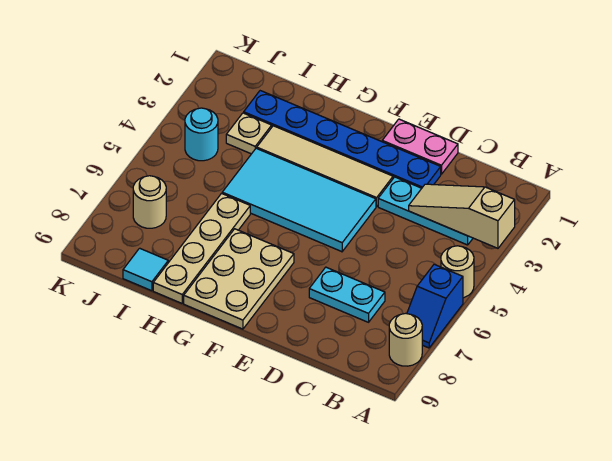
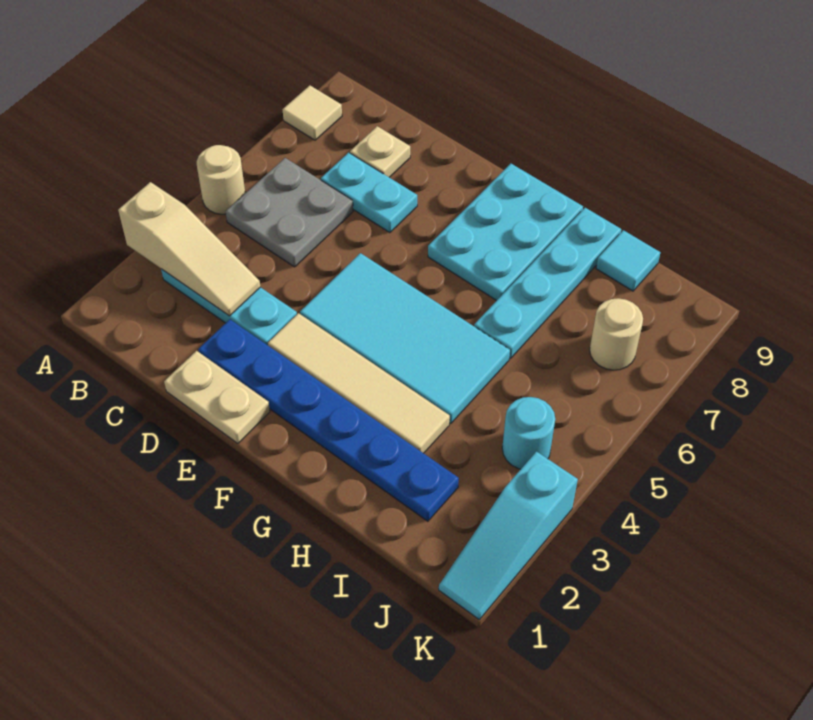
blue slope A6:A7 level 1 top 6 -> none
tan round brick A8 level 1 -> tan tile A8 level 1
none -> grey plate B5:C6 level 1
pink plate D1:E1 level 1 -> tan plate D1:E1 level 1
tan plate F7:G9 level 1 -> cyan plate F7:G9 level 1
tan plate H6:H9 level 1 -> cyan plate H6:H9 level 1
tan plate I3 level 1 -> tan plate C8 level 1
none -> cyan slope K1:K3 level 1 top 3

